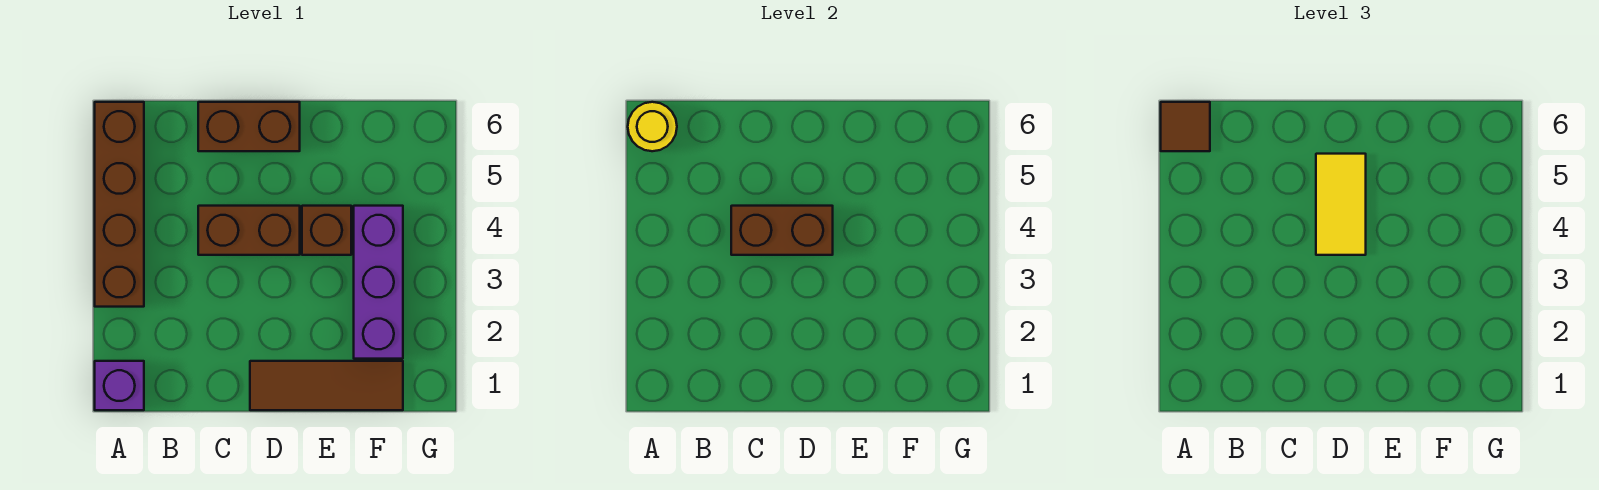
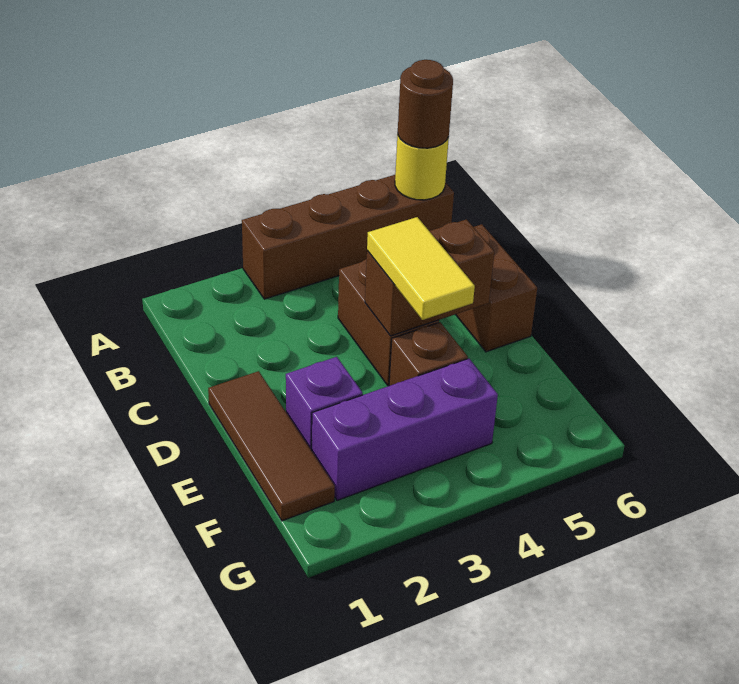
purple brick A1 level 1 -> purple brick E2 level 1
brown tile A6 level 3 -> brown round brick A6 level 3
brown brick C4:D4 level 2 -> brown brick D4:D5 level 2
yellow tile D4:D5 level 3 -> yellow tile D4:E4 level 3

